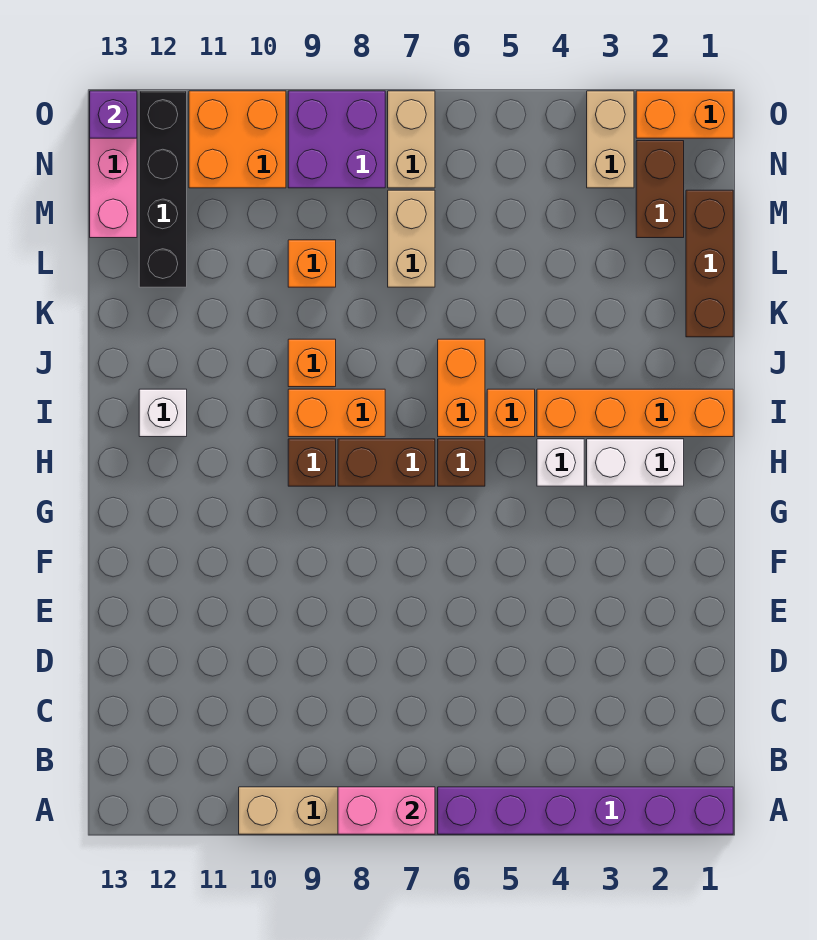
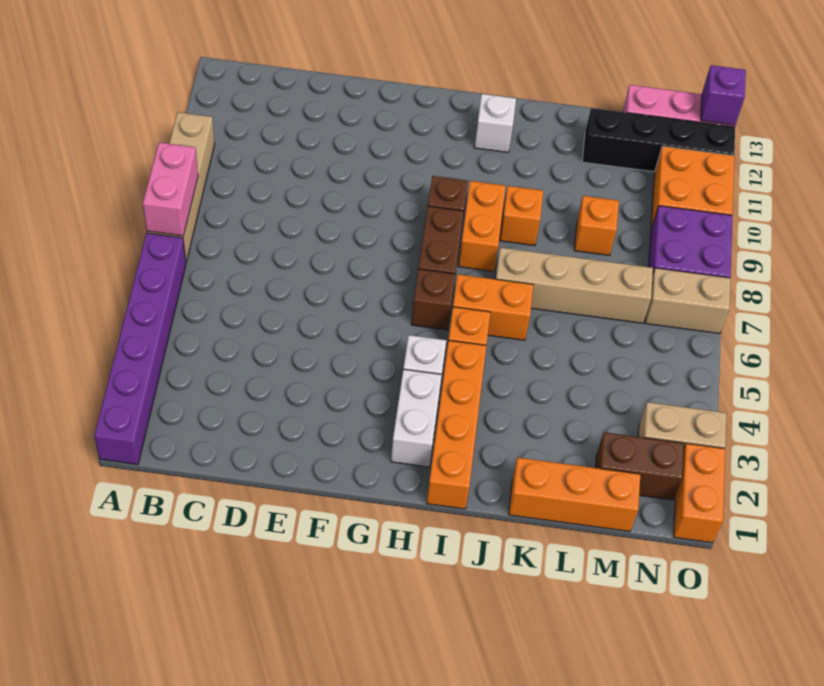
brown brick K1:M1 level 1 -> orange brick K1:M1 level 1
tan brick L7:M7 level 1 -> tan brick J7:M7 level 1

